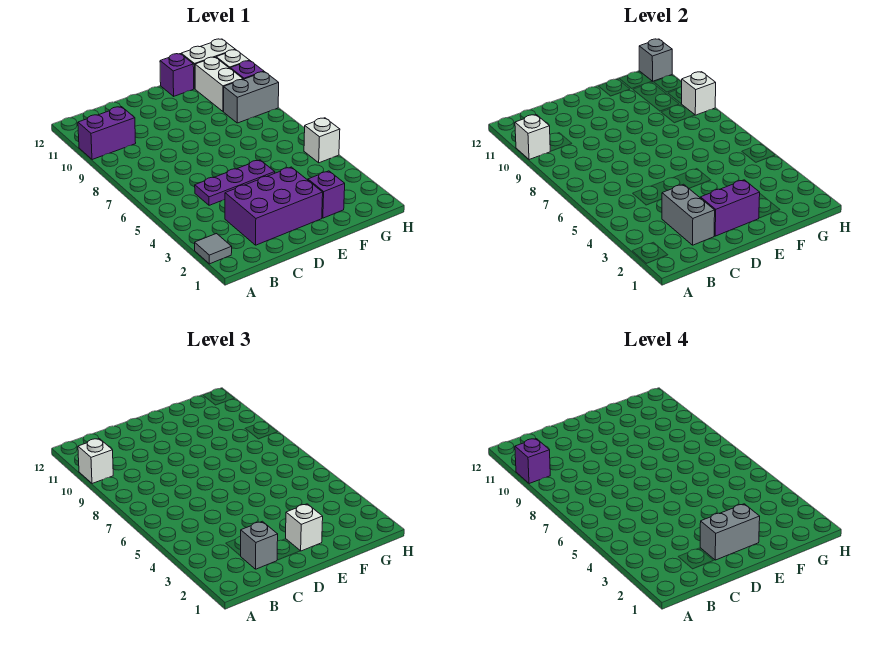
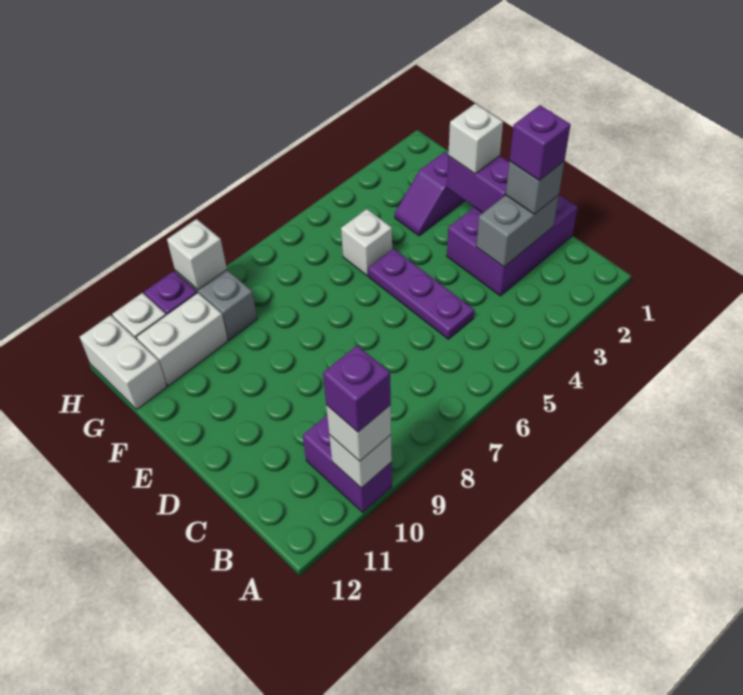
grey tile A2 level 1 -> none
purple brick C2:E3 level 1 -> purple brick C1:D3 level 1
grey brick D2:E2 level 4 -> none
purple brick F12 level 1 -> purple brick C2 level 4
white brick H5 level 1 -> white brick F5 level 1
grey brick H12 level 2 -> none

